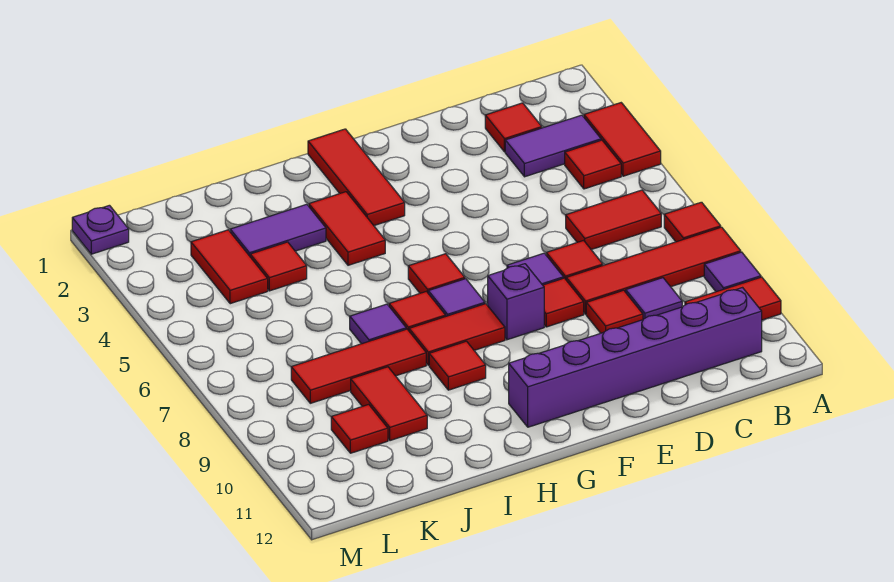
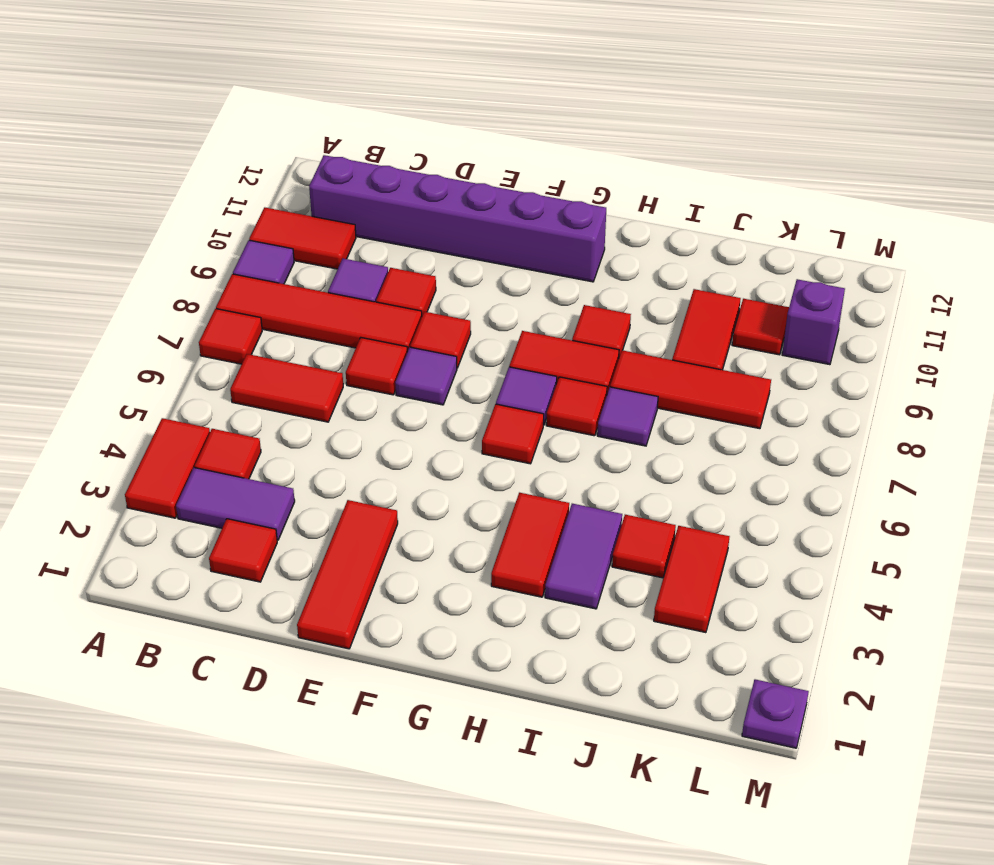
purple brick F8 level 1 -> purple brick L10 level 1
red tile G1:G3 level 1 -> red tile E1:E3 level 1
purple tile I3:J3 level 1 -> purple tile I3:I4 level 1

